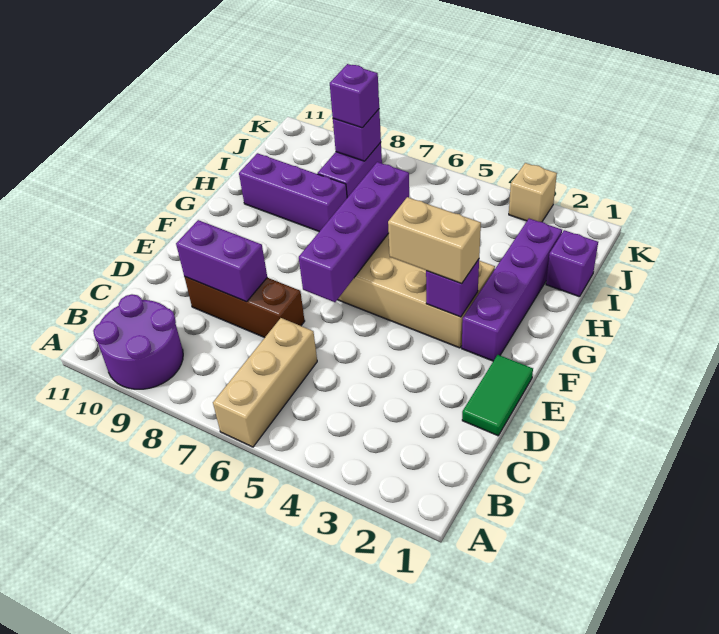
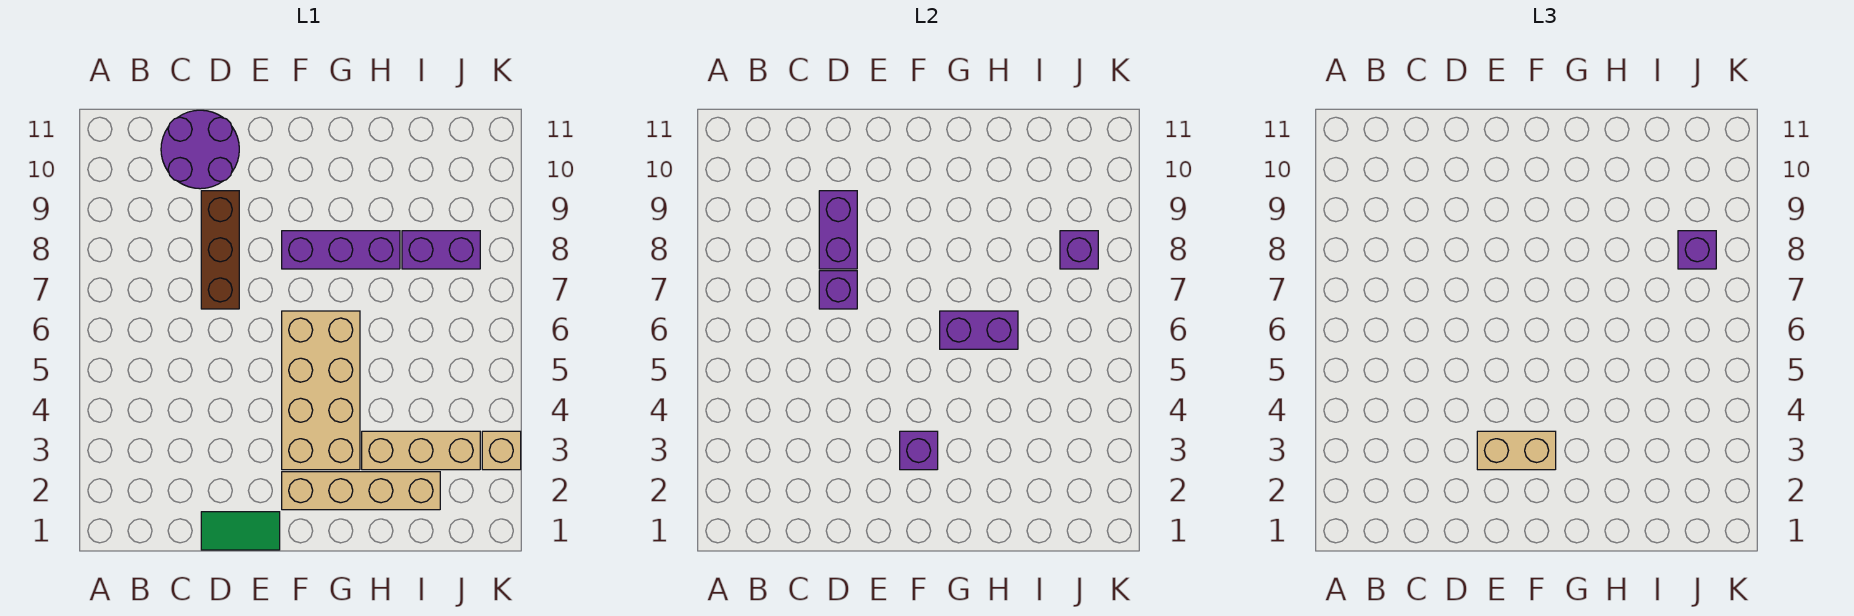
tan brick A6:C6 level 1 -> tan brick H3:J3 level 1
purple round brick A9:B10 level 1 -> purple round brick C10:D11 level 1
purple brick E6:H6 level 2 -> purple brick G6:H6 level 2
purple brick F2:I2 level 1 -> tan brick F2:I2 level 1
tan brick F3:F4 level 3 -> tan brick E3:F3 level 3
purple brick H8:H10 level 1 -> purple brick F8:H8 level 1
purple brick I1 level 1 -> purple brick D7 level 2

